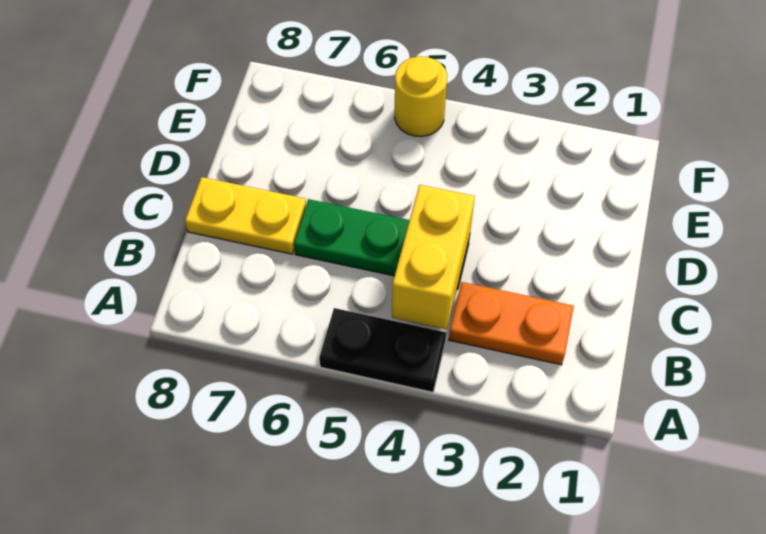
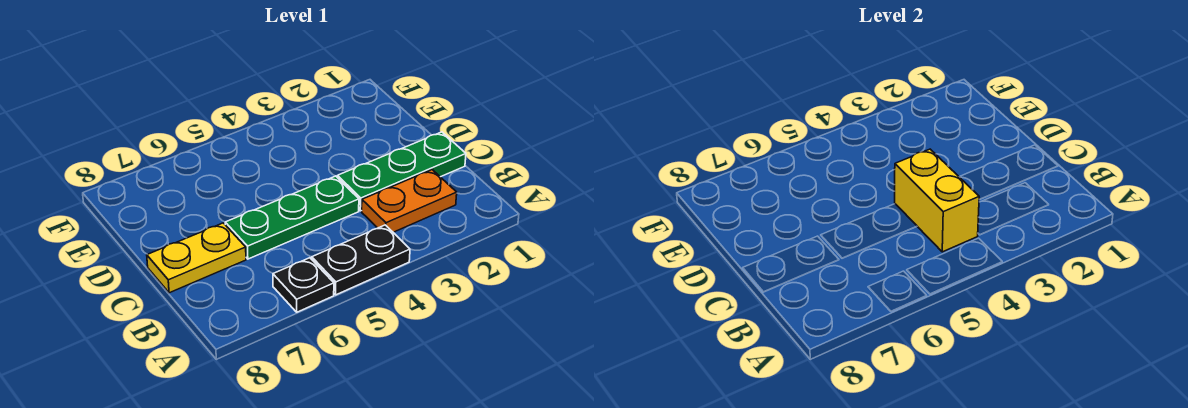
none -> black plate A6 level 1
none -> green plate C1:C3 level 1
yellow round brick F5 level 1 -> none

